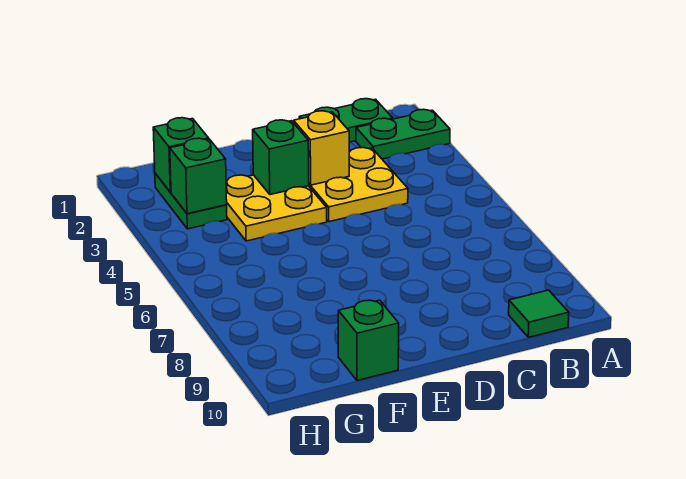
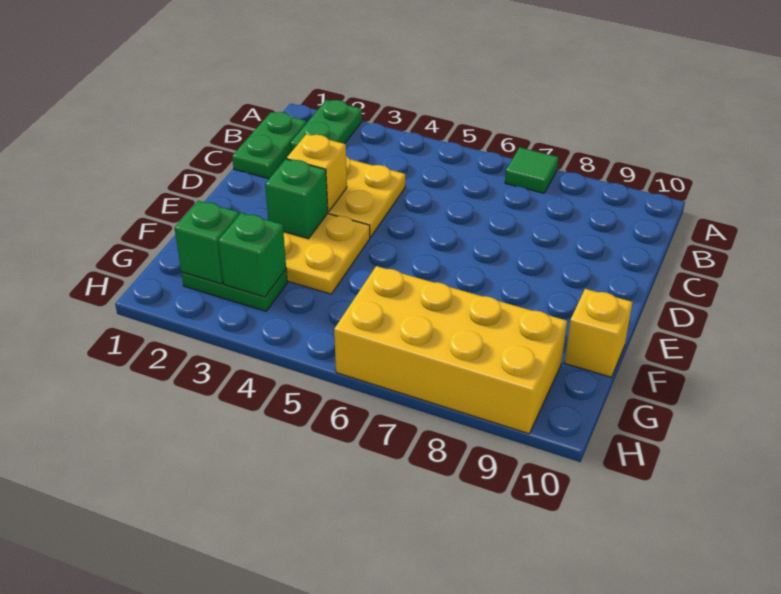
green tile B10 level 1 -> green tile A7 level 1
green brick F10 level 1 -> yellow brick F10 level 1
none -> yellow brick G6:H9 level 1

